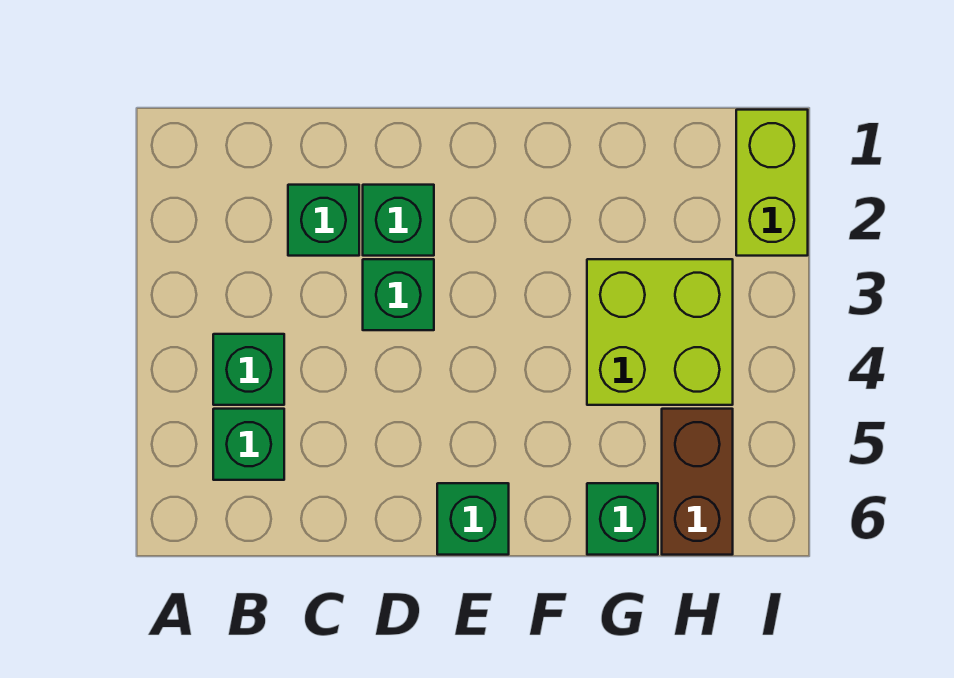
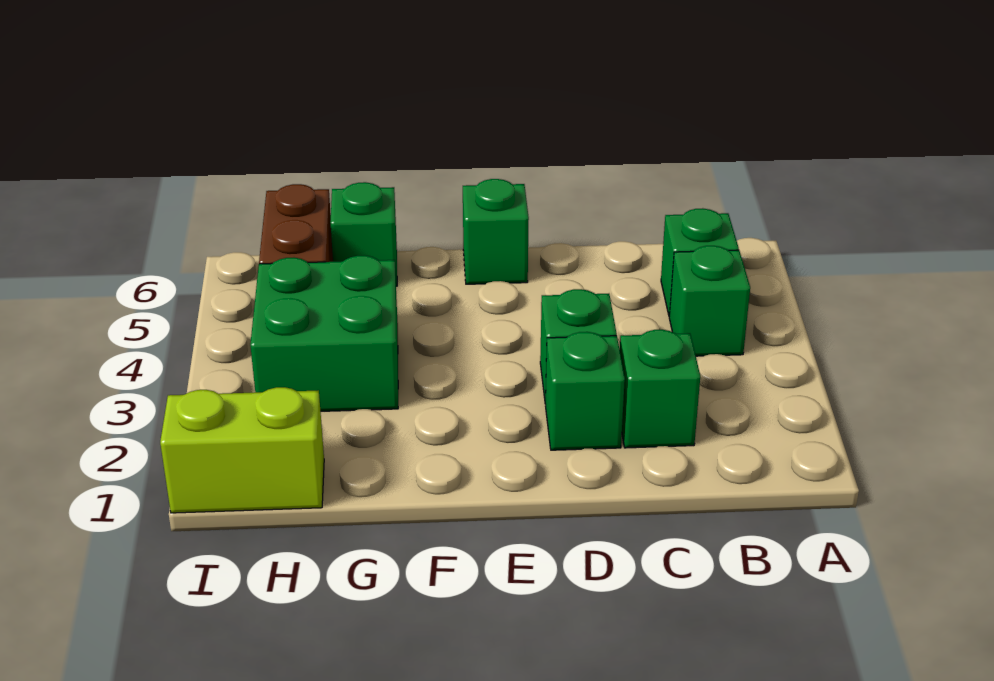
lime brick G3:H4 level 1 -> green brick G3:H4 level 1
lime brick I1:I2 level 1 -> lime brick H1:I1 level 1

